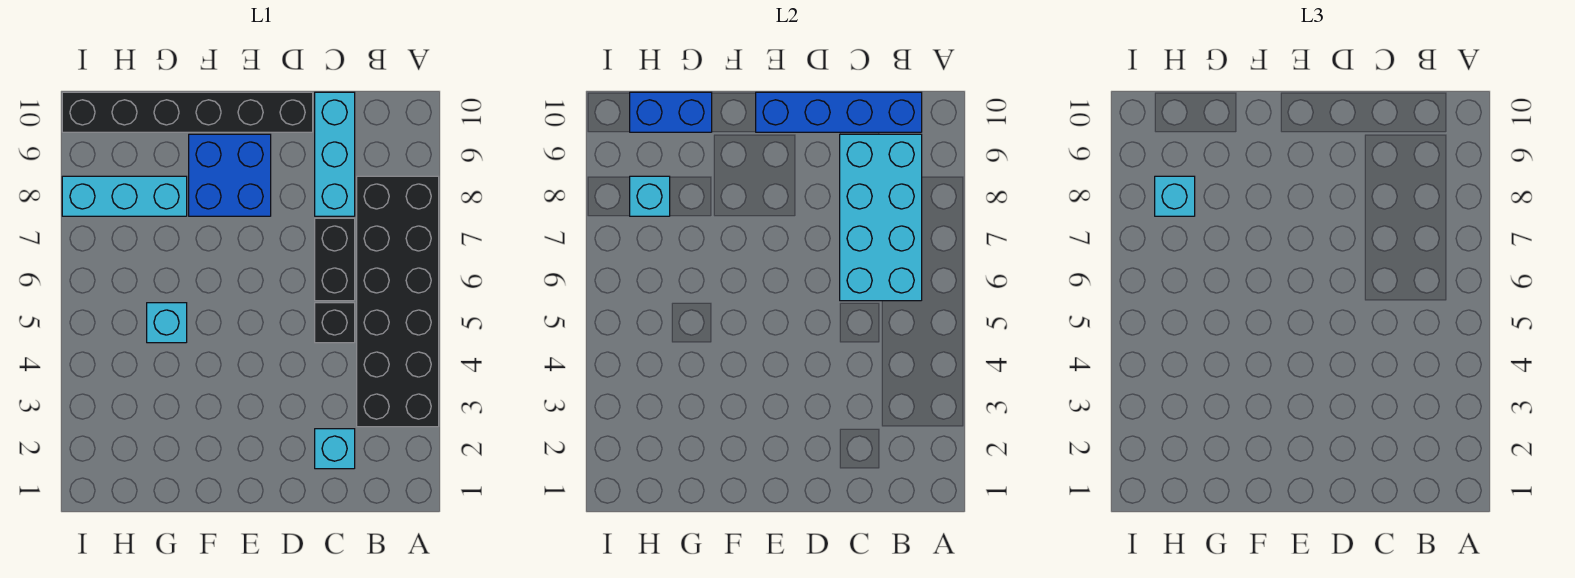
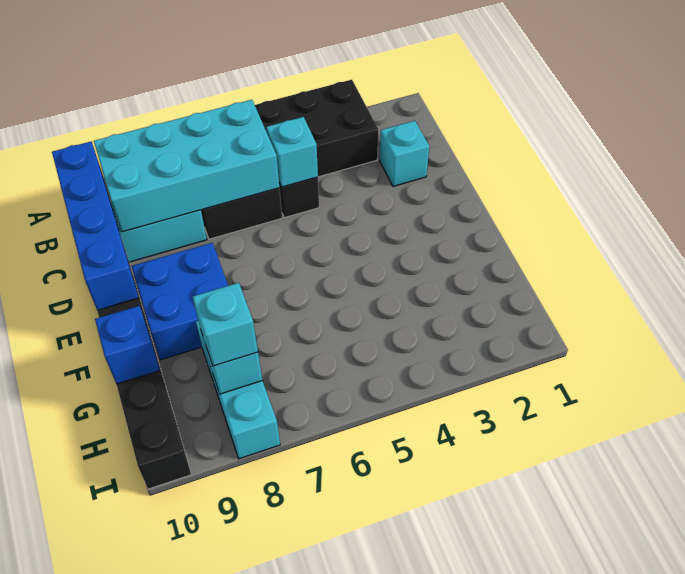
cyan brick G5 level 1 -> cyan brick C5 level 2
blue brick G10:H10 level 2 -> blue brick G10 level 2

